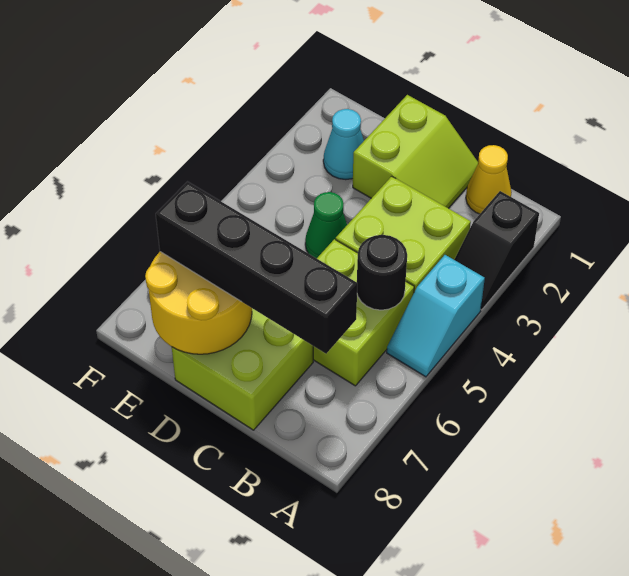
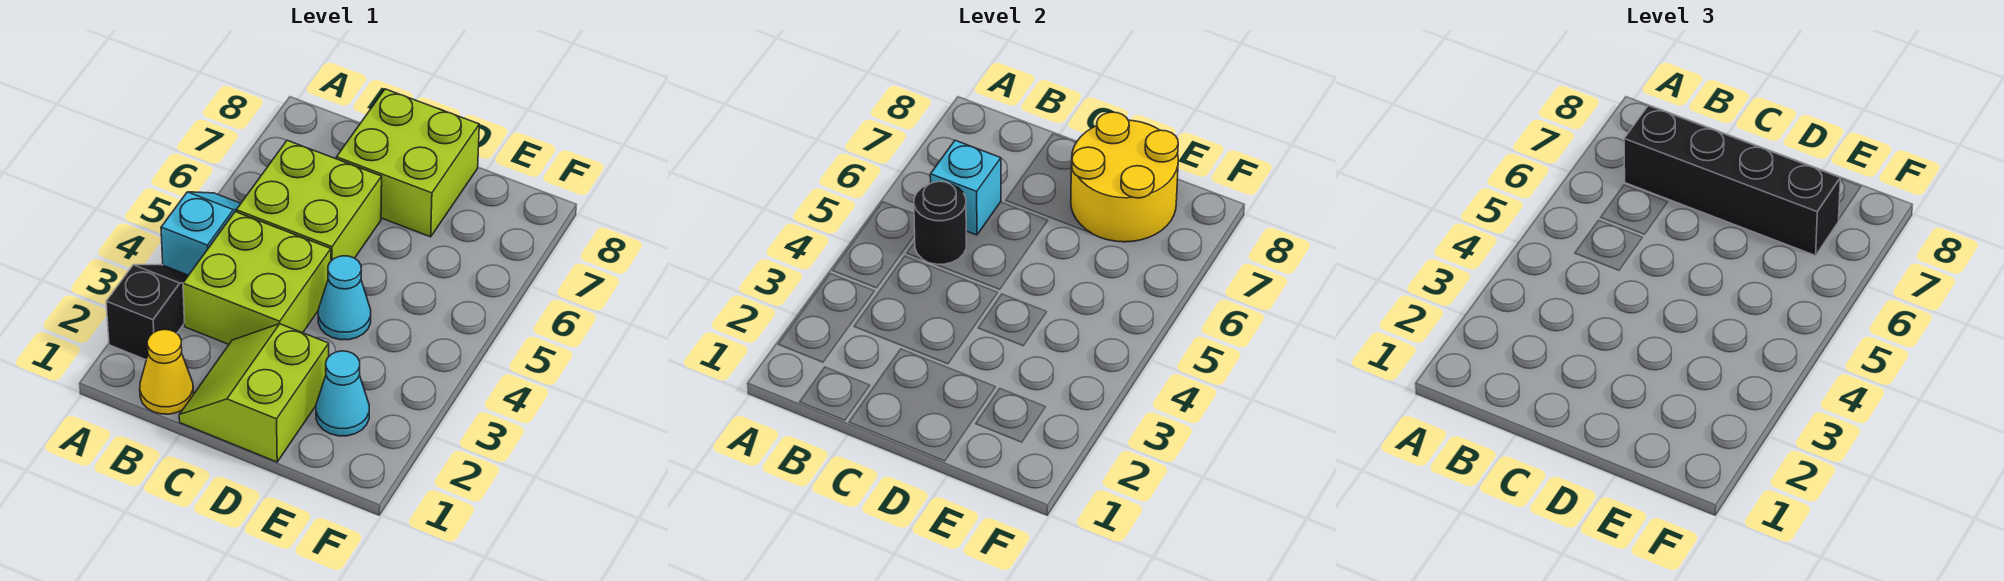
none -> cyan brick B6 level 2
green cone D4 level 1 -> cyan cone D4 level 1

